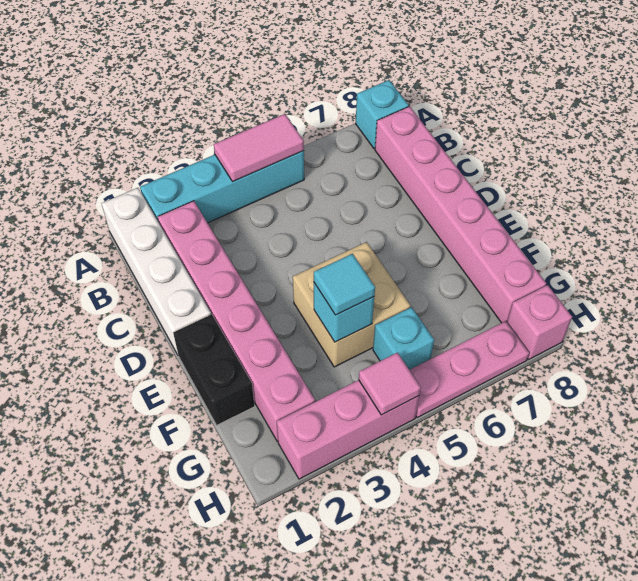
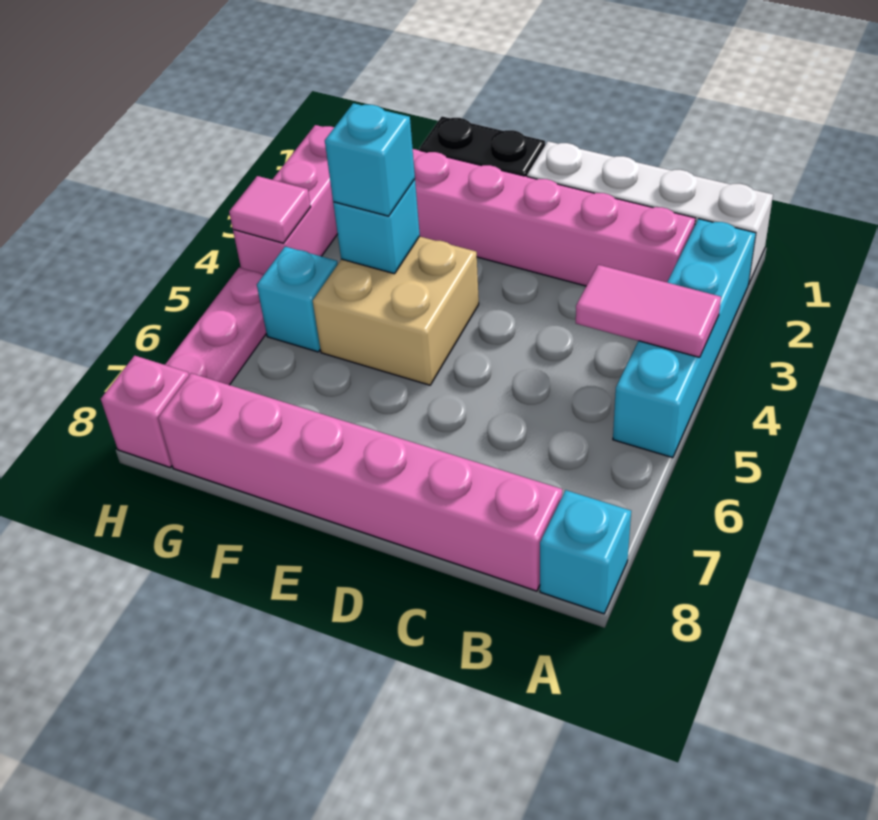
pink tile A4:A5 level 2 -> pink tile A4:B4 level 2
cyan tile F4 level 3 -> cyan brick F4 level 3

